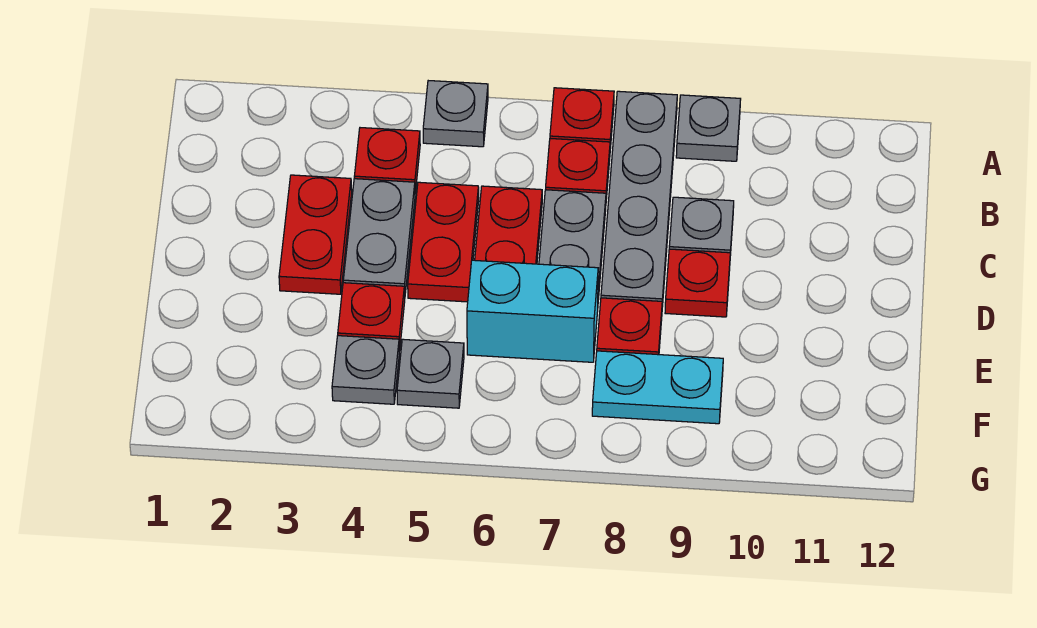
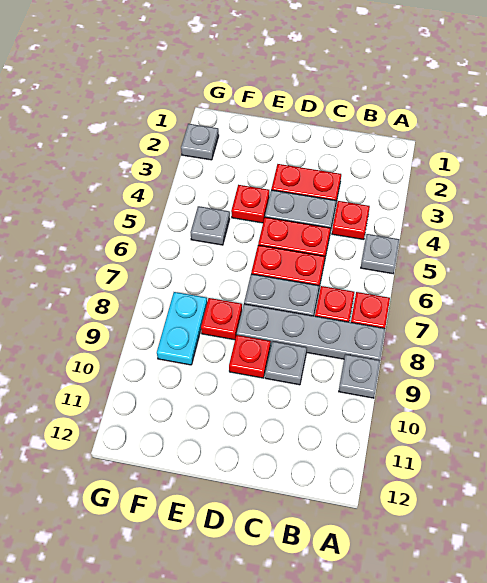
cyan brick E6:E7 level 1 -> none
grey plate F4 level 1 -> grey plate G2 level 1

